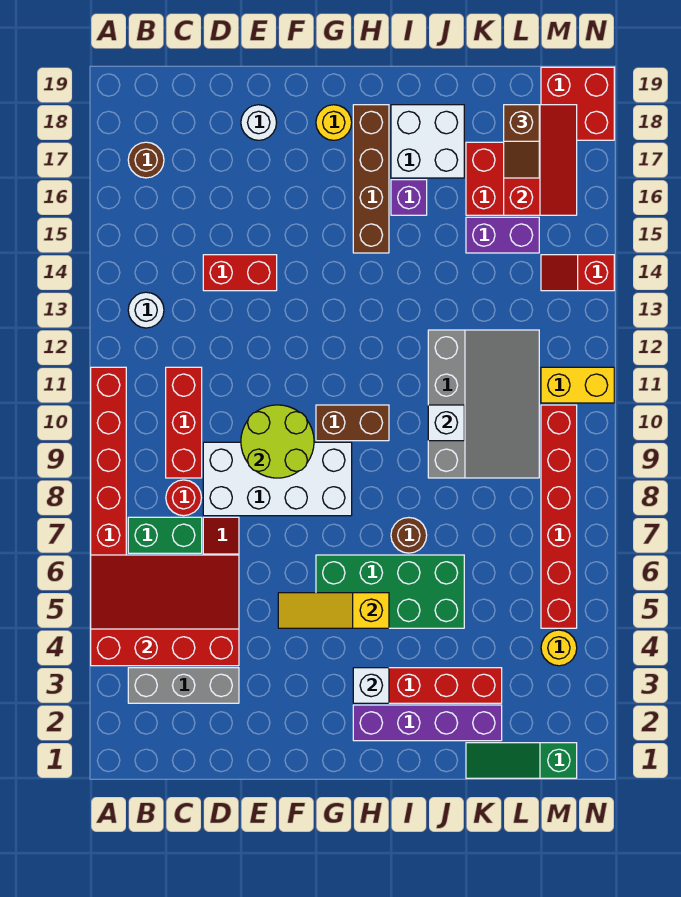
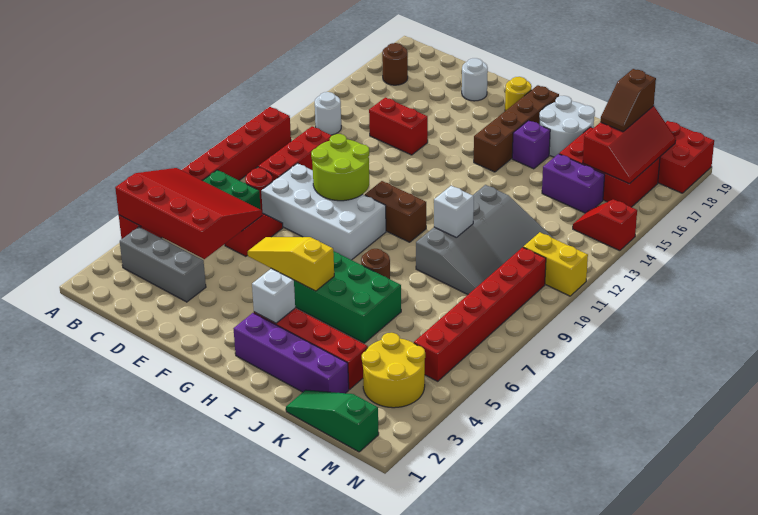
white brick I17:J18 level 1 -> white round brick I17:J18 level 1
yellow round brick M4 level 1 -> yellow round brick L3:M4 level 1

